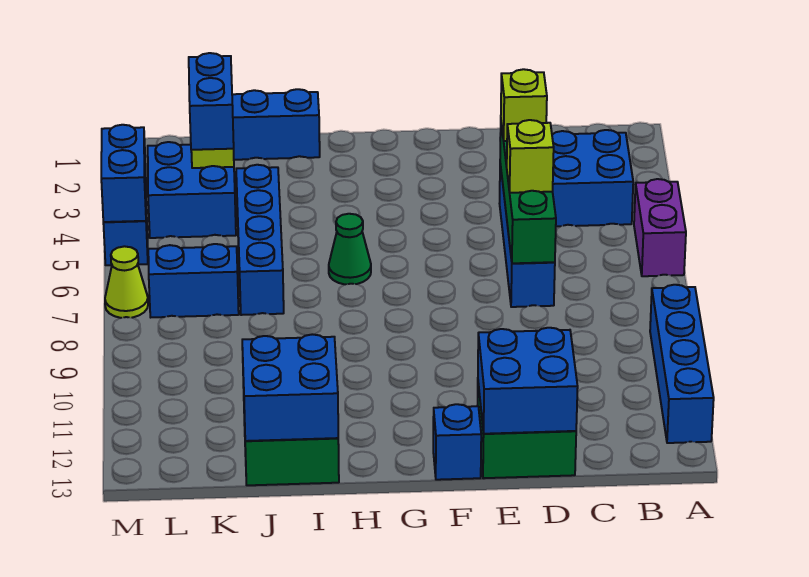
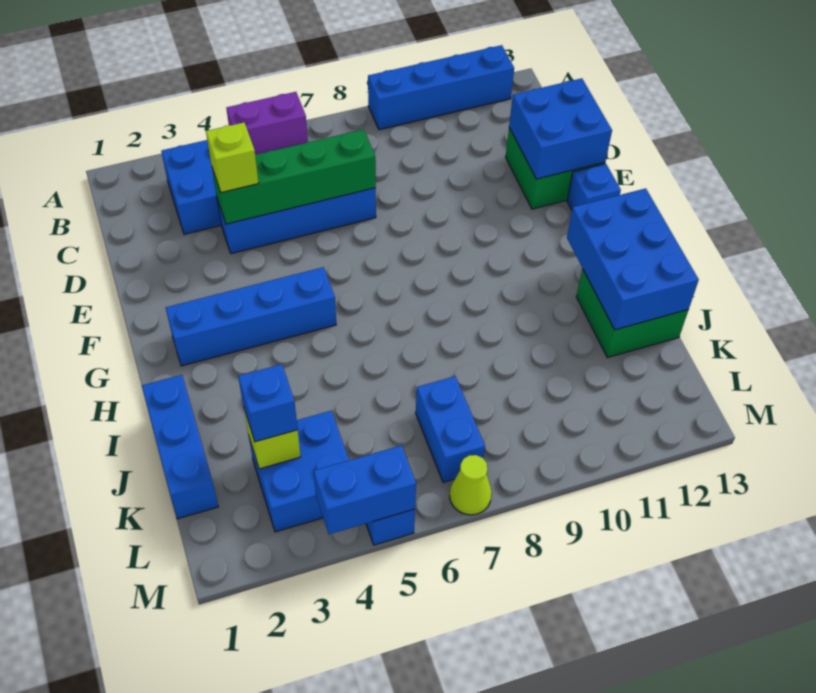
lime brick D6 level 3 -> none
green cone H6 level 1 -> none
blue brick I12:J13 level 2 -> blue brick H12:J13 level 2
blue brick J4:J7 level 1 -> blue brick G2:G5 level 1
blue brick K3:K4 level 3 -> blue brick K3 level 3

